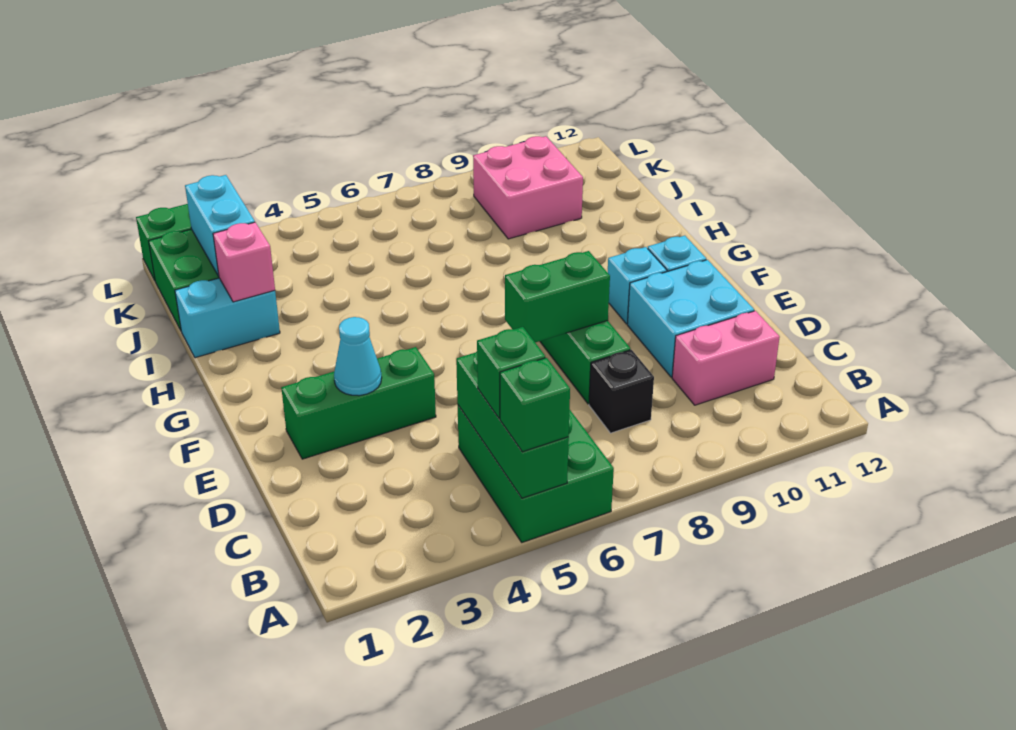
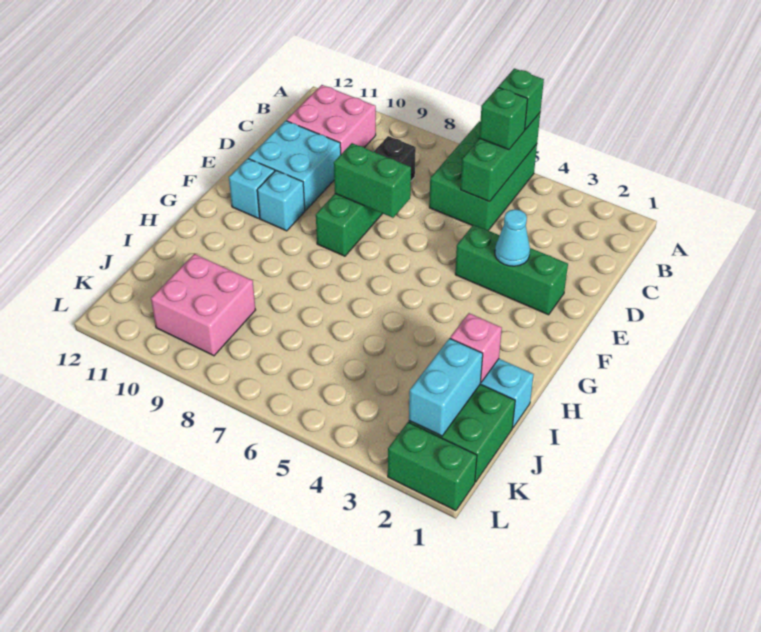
pink brick C10:C11 level 1 -> pink brick B10:C11 level 1

